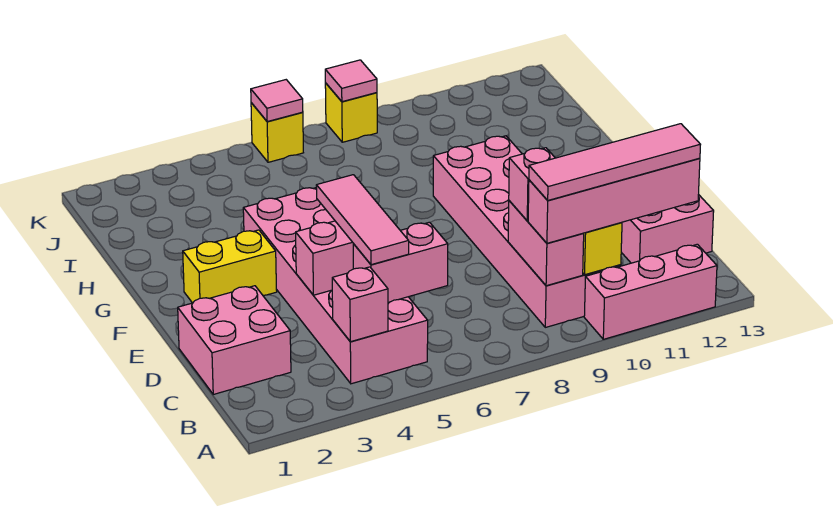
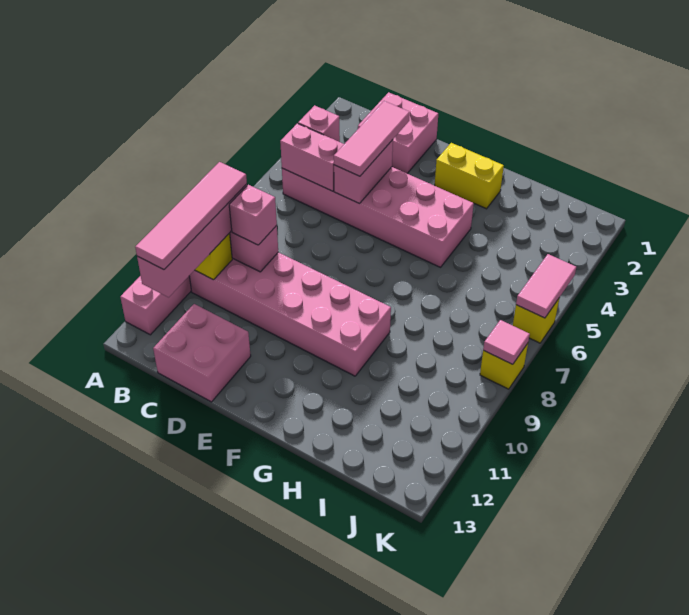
pink brick C5:C6 level 2 -> pink brick B5:C5 level 2
pink tile C5:E5 level 3 -> pink tile D3:D5 level 3
yellow brick F2:F3 level 1 -> yellow brick F2:G2 level 1
pink tile K6 level 2 -> pink tile K5:K6 level 2

